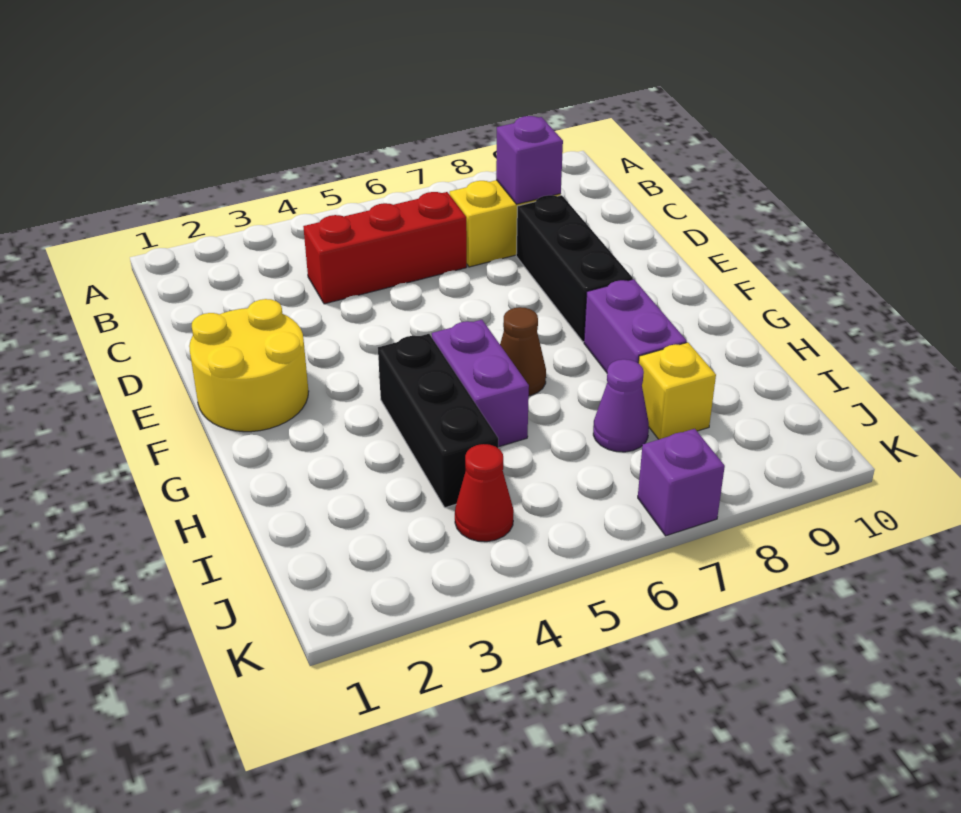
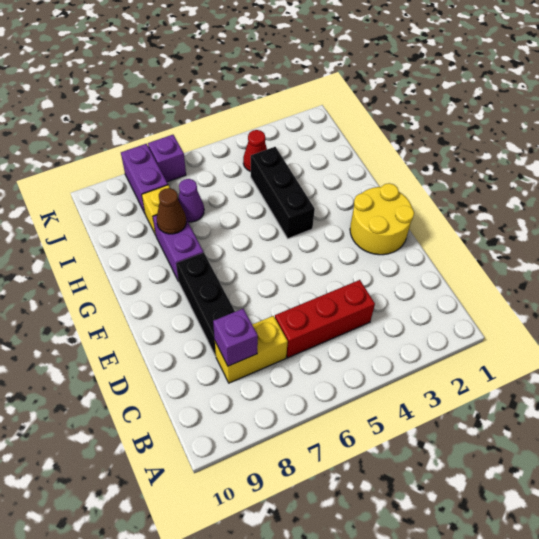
purple brick G5:H5 level 1 -> purple brick J8:K8 level 1
brown cone G6 level 1 -> brown cone H8 level 2

